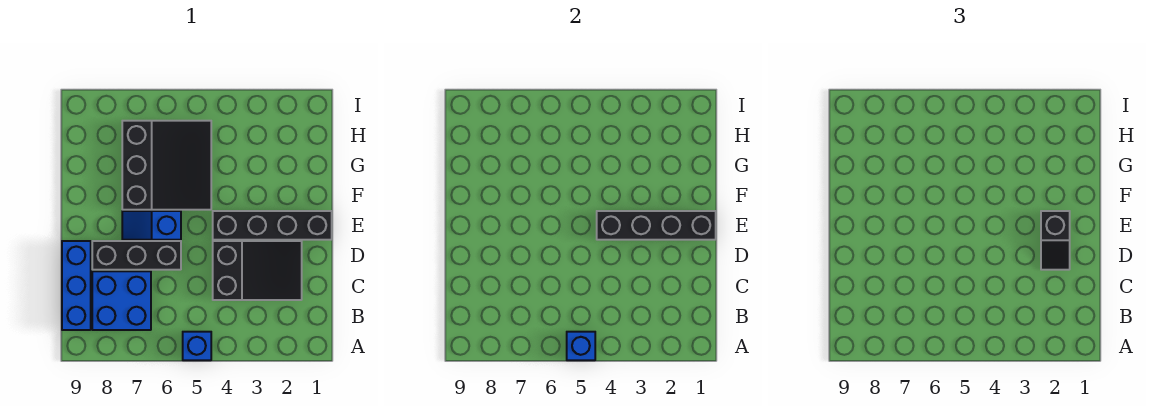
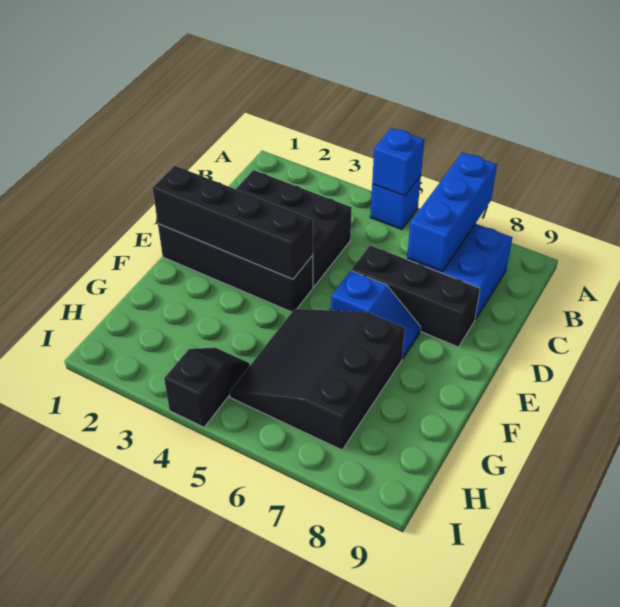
blue brick B9:D9 level 1 -> blue brick A7:C7 level 2
black slope C2:D4 level 1 top 4 -> black brick C2:D4 level 1
black slope D2:E2 level 3 top E -> black slope H4:I4 level 1 top I

